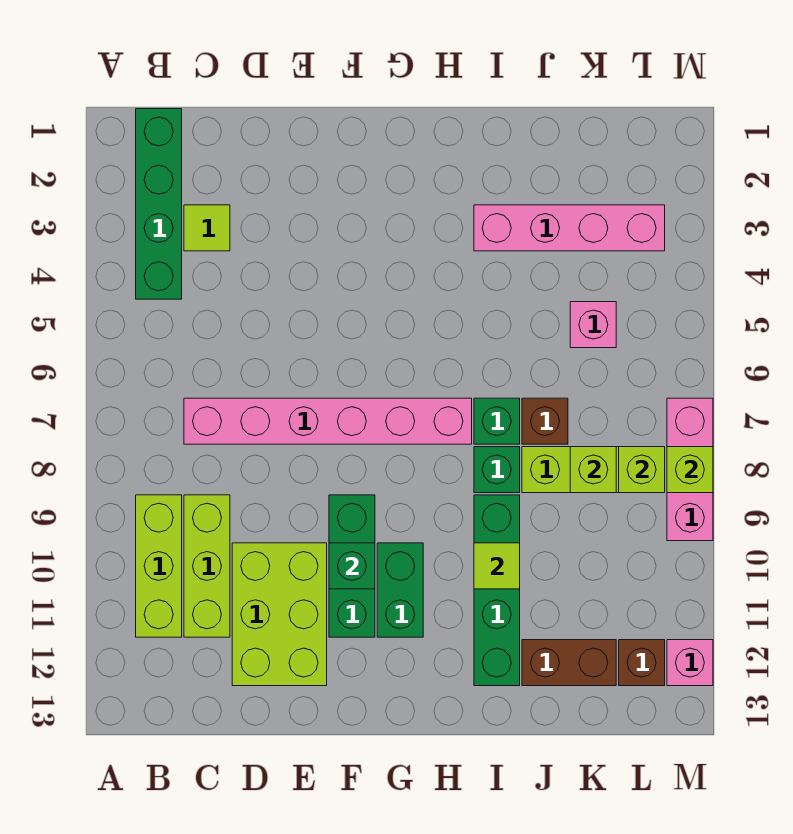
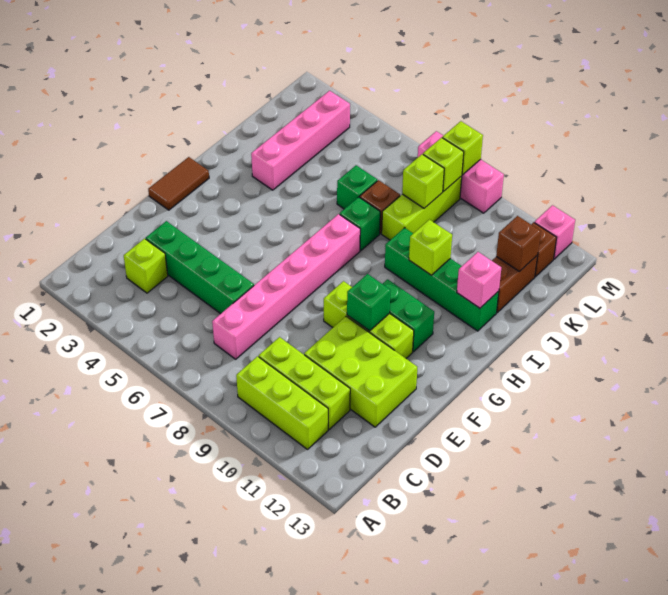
green brick B1:B4 level 1 -> green brick D3:D6 level 1
lime tile C3 level 1 -> lime brick C3 level 1
none -> brown tile F1:G1 level 1
green brick F9:F11 level 1 -> lime brick F9:F11 level 1
green brick I8 level 1 -> green brick J6 level 1
lime tile I10 level 2 -> lime brick I10 level 2
pink brick K5 level 1 -> pink brick I12 level 2
none -> brown brick K12 level 2

